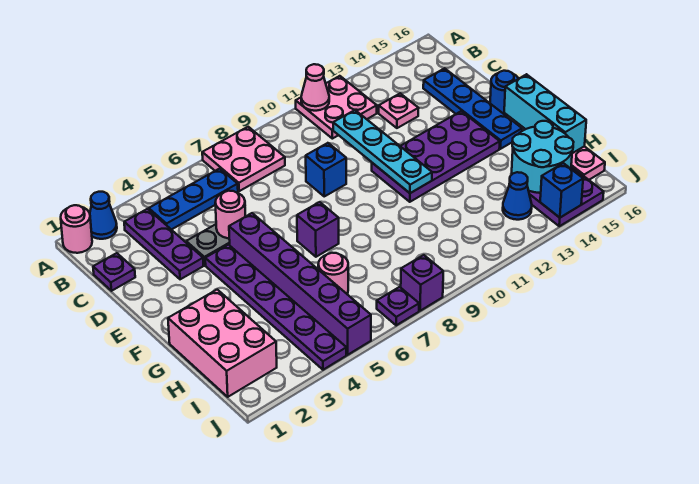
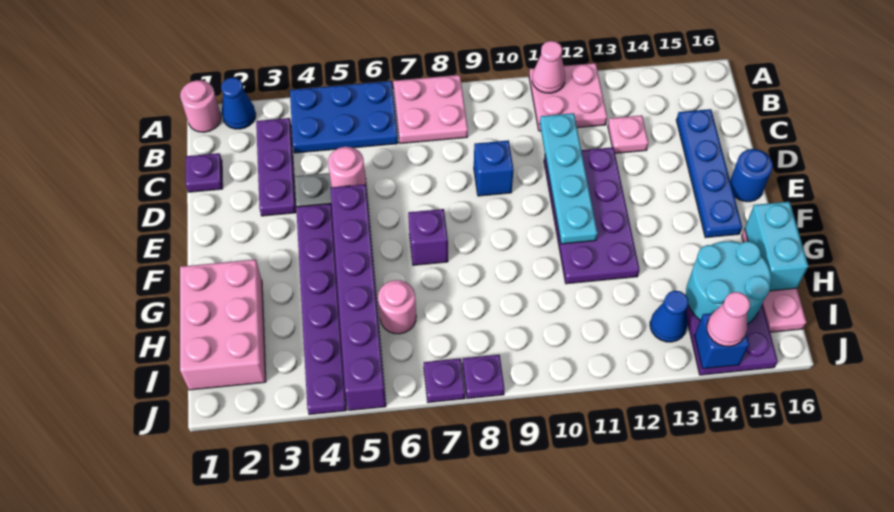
blue plate B4:B6 level 1 -> blue plate A4:B6 level 1
purple plate E11:F14 level 1 -> purple plate D11:G12 level 1
cyan brick F16:H16 level 2 -> cyan brick G16:H16 level 2
purple brick J8 level 1 -> purple plate J8 level 1
none -> pink cone J14 level 3

